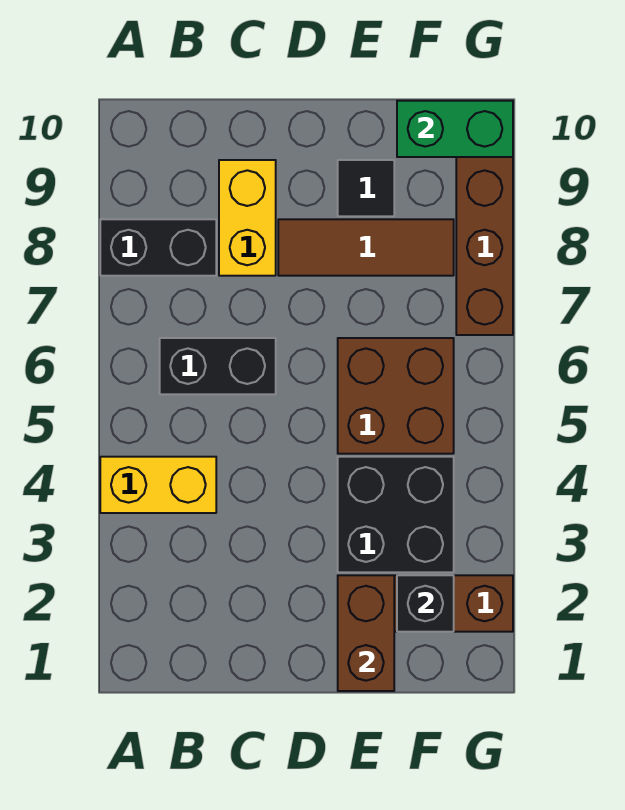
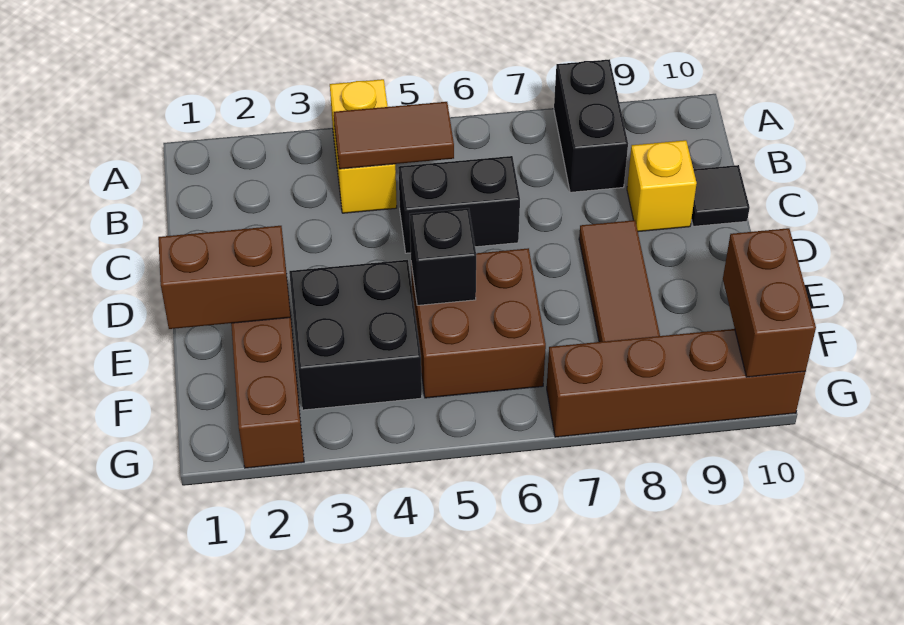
none -> brown tile B4:B5 level 2
black brick B6:C6 level 1 -> black brick C5:C6 level 1
yellow brick C8:C9 level 1 -> yellow brick C9 level 1
black tile E9 level 1 -> black tile C10 level 1
black brick F2 level 2 -> black brick E5 level 2
green brick F10:G10 level 2 -> brown brick F10:G10 level 2

